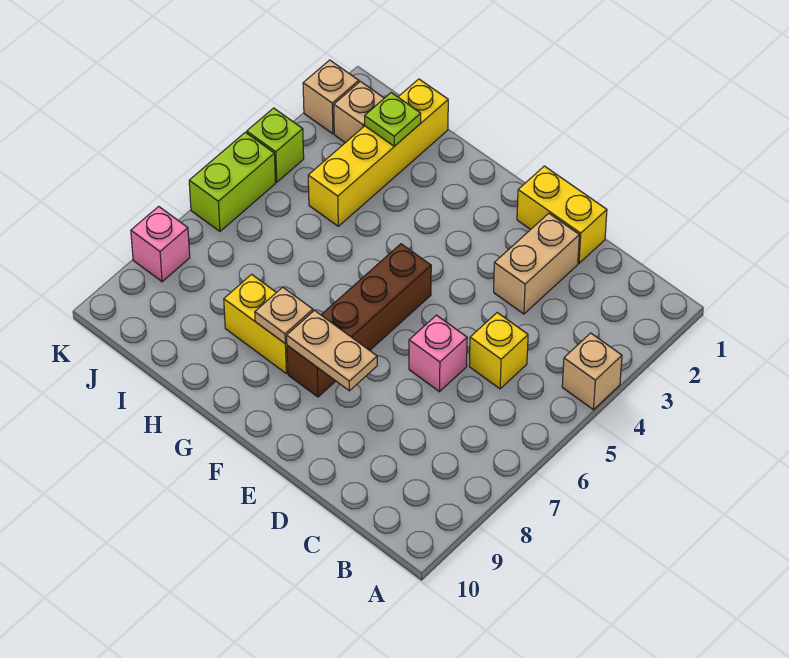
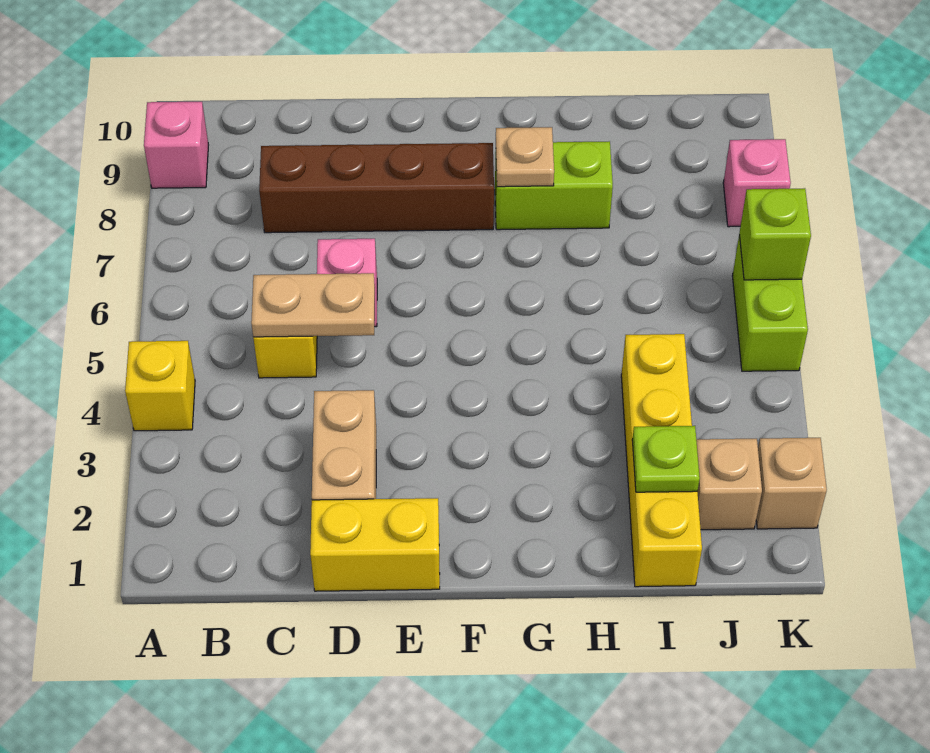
tan brick A4 level 1 -> yellow brick A4 level 1
none -> pink brick A9 level 1
tan plate E8:F8 level 2 -> tan plate C5:D5 level 2
brown brick F5:F8 level 1 -> brown brick C8:F8 level 1
yellow brick G8:H8 level 1 -> lime brick G8:H8 level 1
lime brick K4 level 1 -> lime brick K6 level 2

